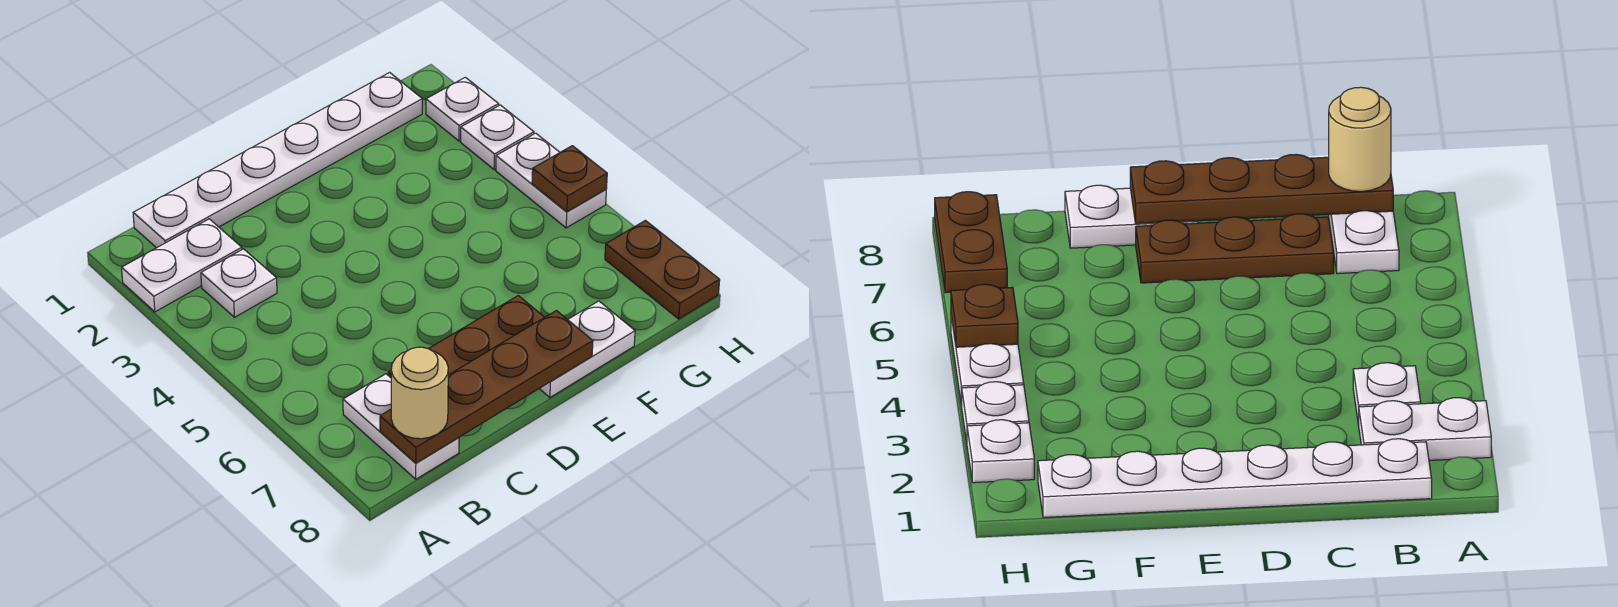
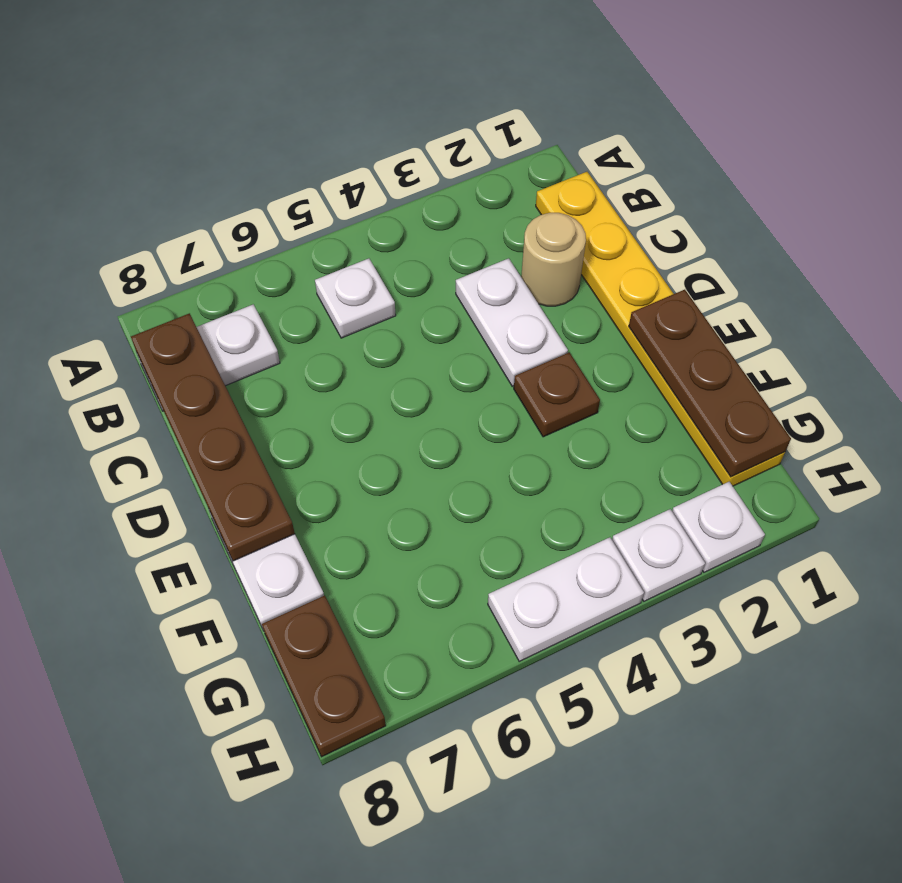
white plate A2:B2 level 1 -> white plate C3:D3 level 1
white plate B1:G1 level 1 -> yellow plate B1:G1 level 1
white plate B3 level 1 -> white plate B5 level 1
tan round brick B8 level 3 -> tan round brick C2 level 1
brown plate C7:E7 level 1 -> brown plate E1:G1 level 2
brown plate H5 level 2 -> brown plate E3 level 1
brown plate H7:H8 level 1 -> brown plate G8:H8 level 1

